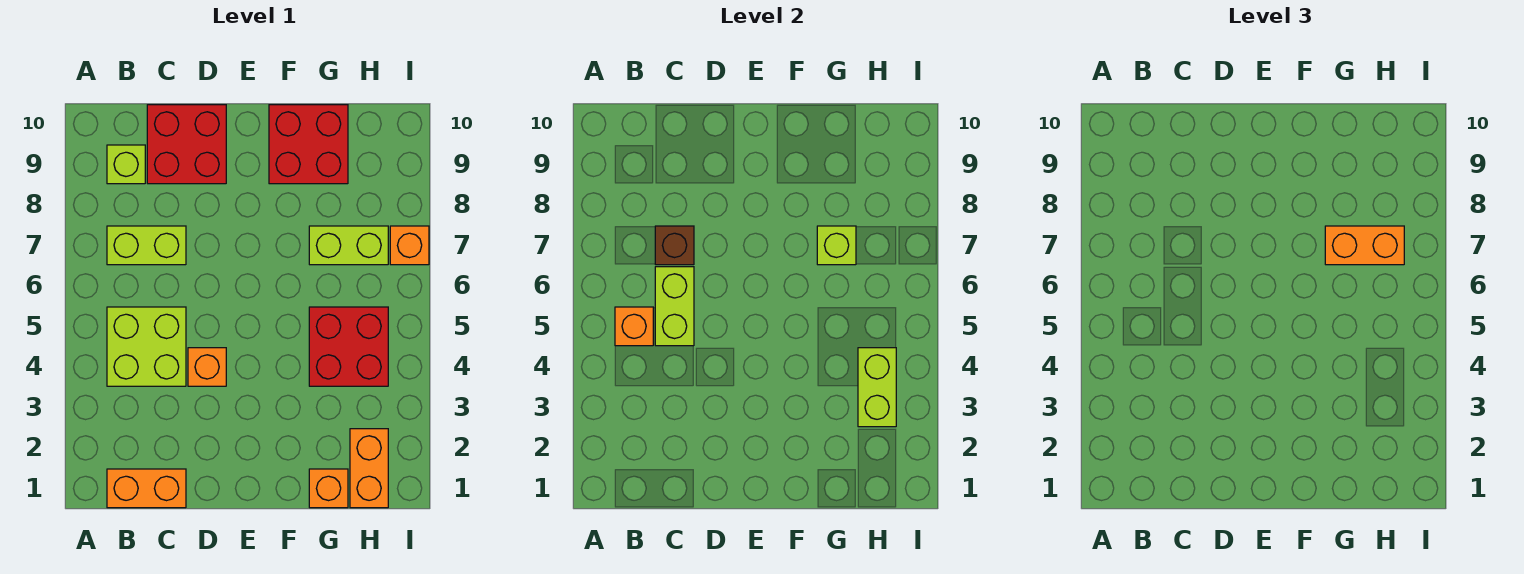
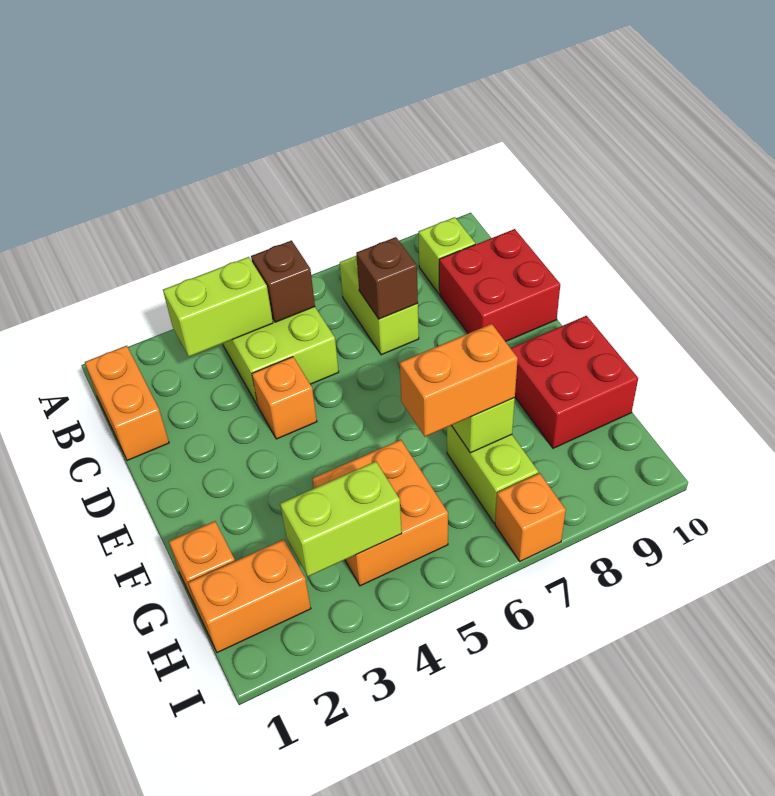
orange brick B5 level 2 -> brown brick B5 level 2
lime brick C5:C6 level 2 -> lime brick B3:B4 level 2
red brick G4:H5 level 1 -> orange brick G4:H5 level 1
orange brick G7:H7 level 3 -> orange brick G6:G7 level 3

